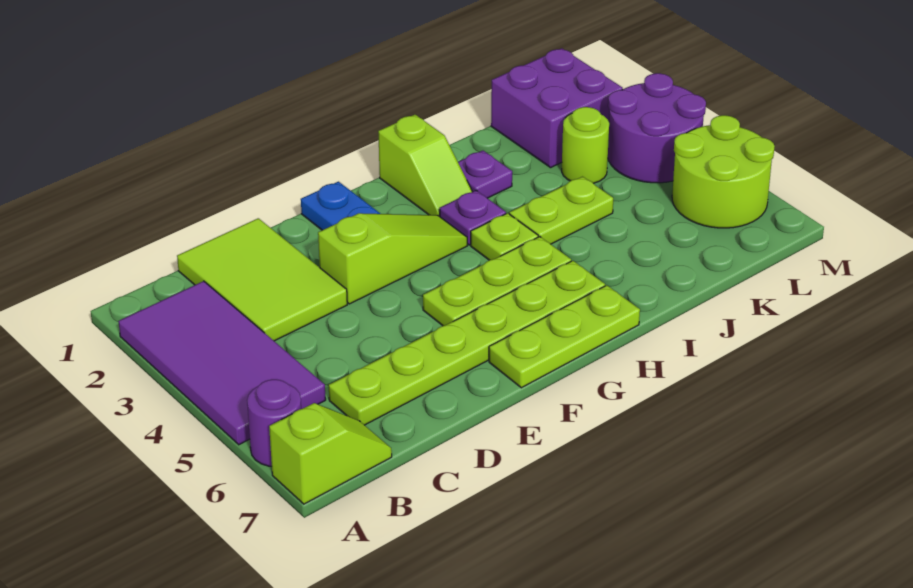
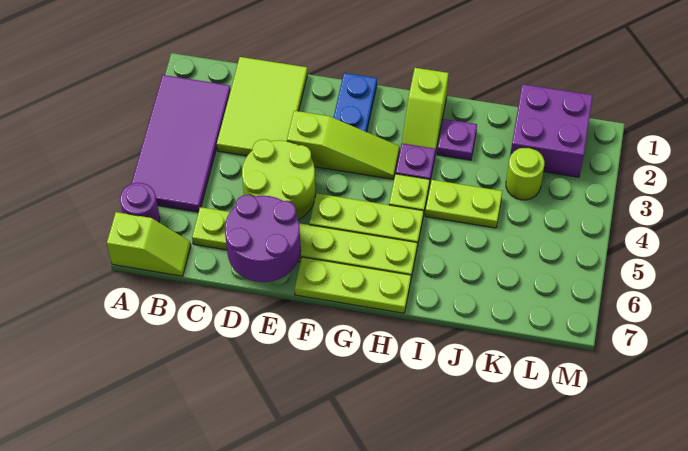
purple round brick L3:M4 level 1 -> purple round brick D6:E7 level 2
lime round brick L5:M6 level 1 -> lime round brick D4:E5 level 1

